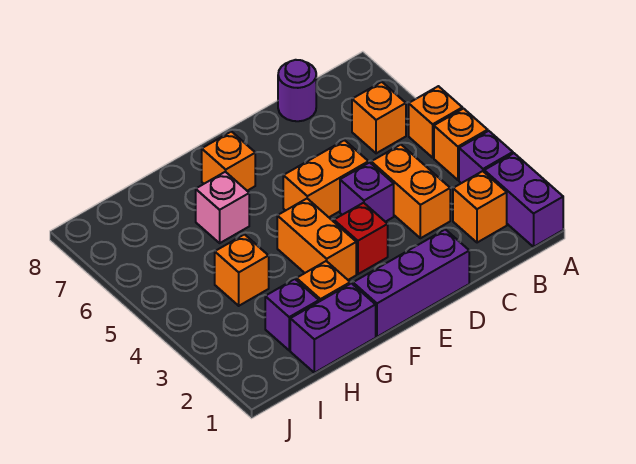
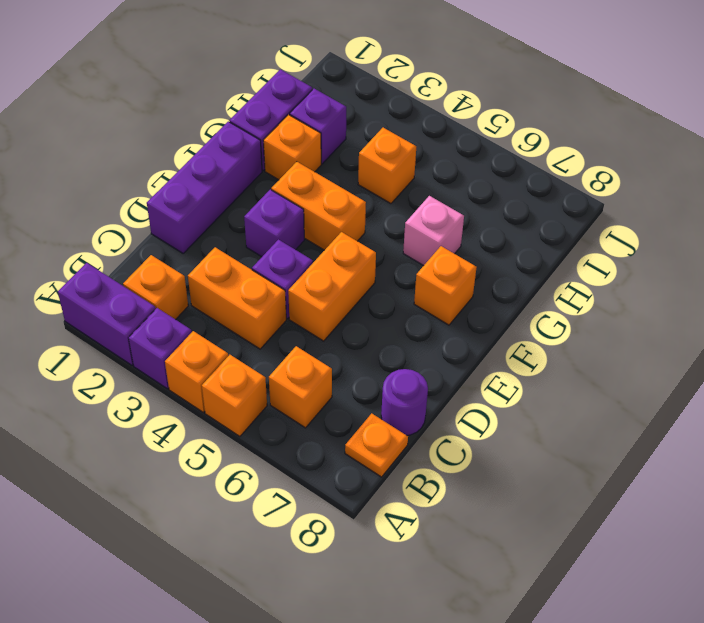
none -> orange plate B8 level 1
red brick E3 level 1 -> purple brick E3 level 1

